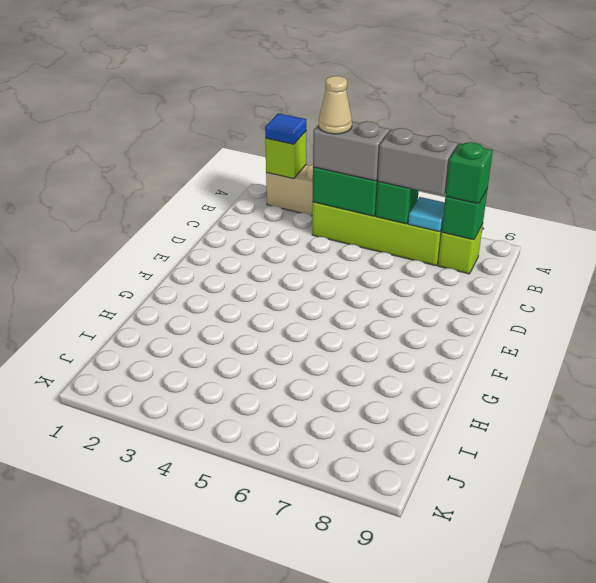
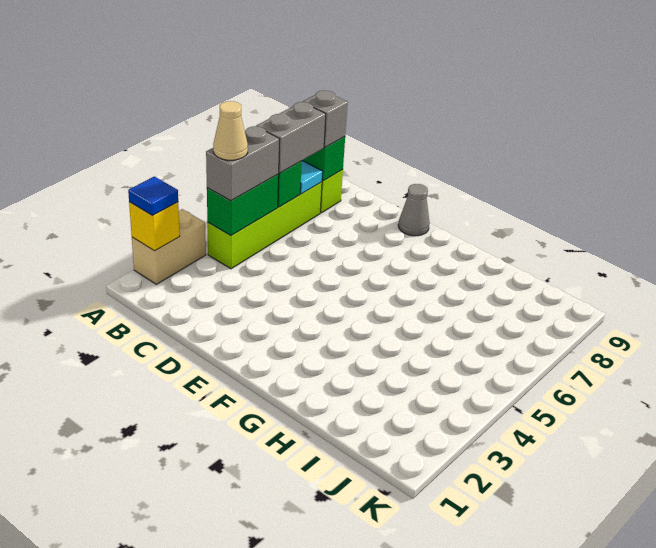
lime brick A2 level 2 -> yellow brick A2 level 2
green brick B8 level 3 -> grey brick B8 level 3
none -> grey cone E9 level 1

